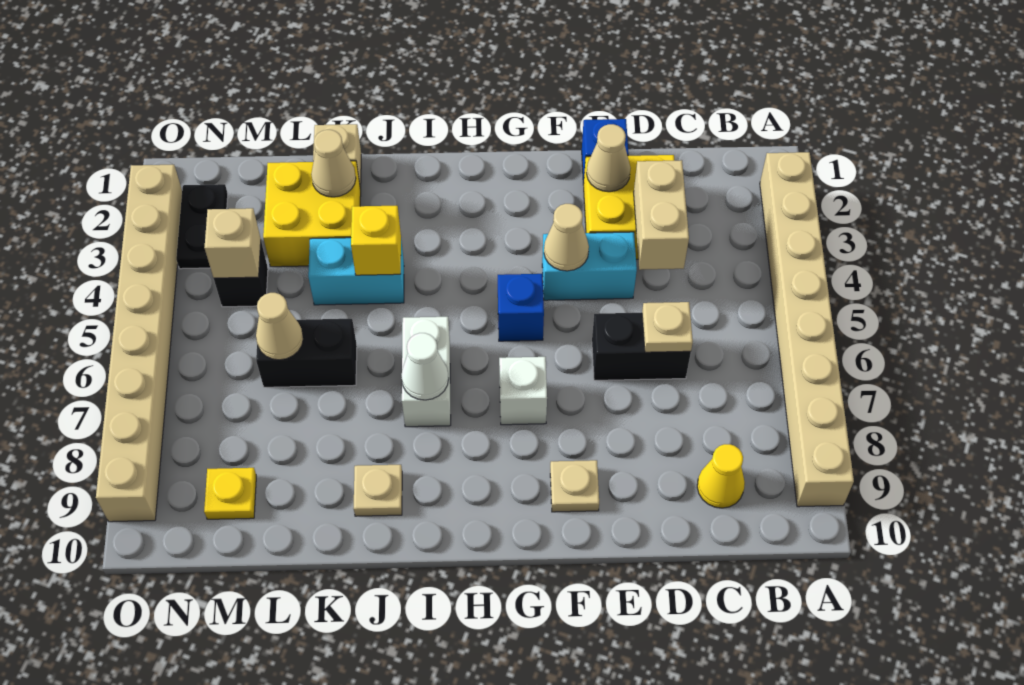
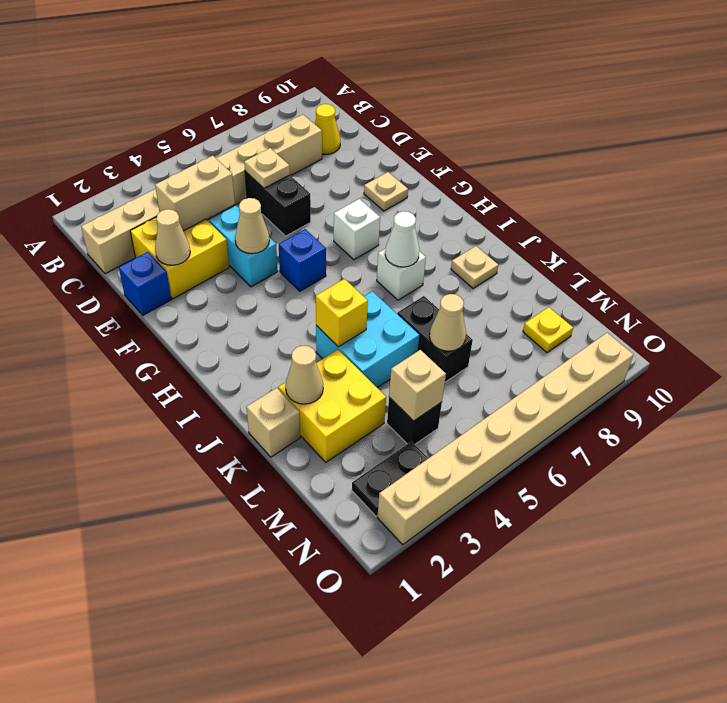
tan brick A2:A9 level 1 -> tan brick C1:C8 level 1
white brick I6:I7 level 1 -> white brick I7 level 1
cyan brick J4:K4 level 1 -> cyan brick J4:K5 level 1

